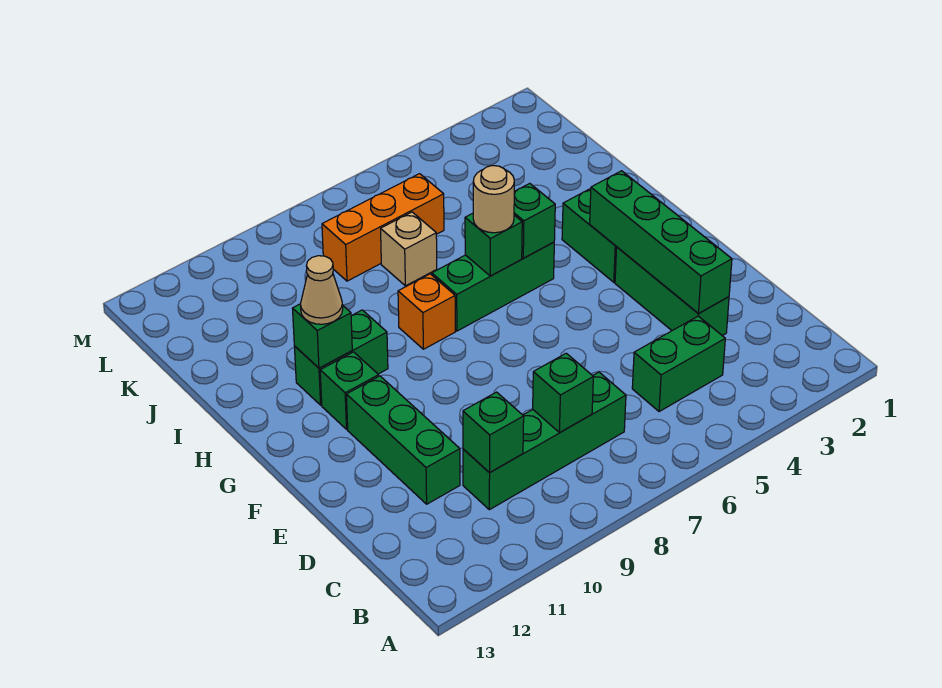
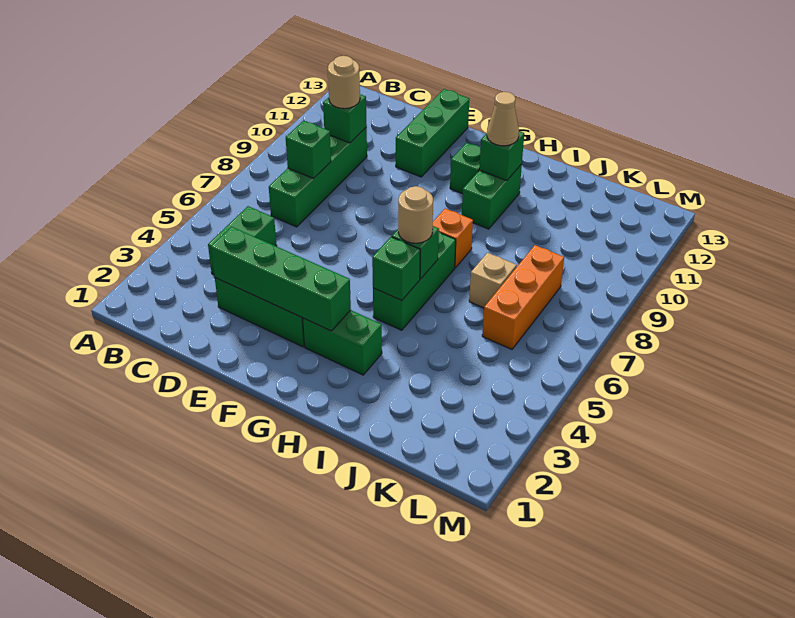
none -> tan round brick C10 level 3
green brick D11:F11 level 1 -> green brick E11:E13 level 1

